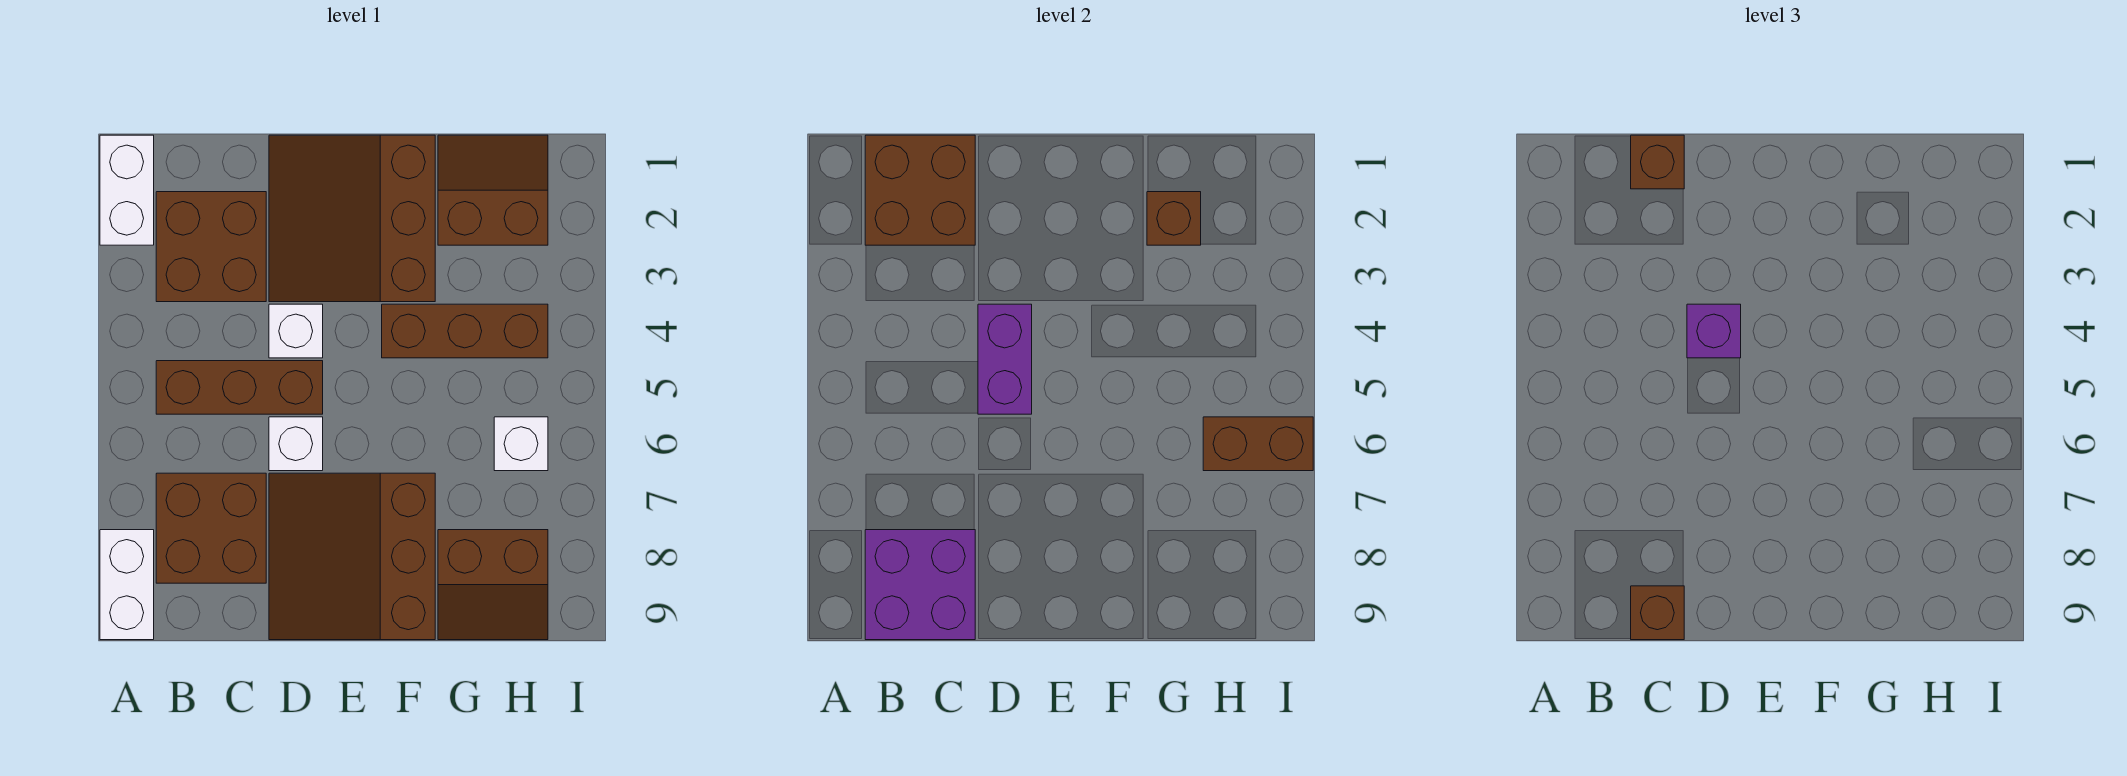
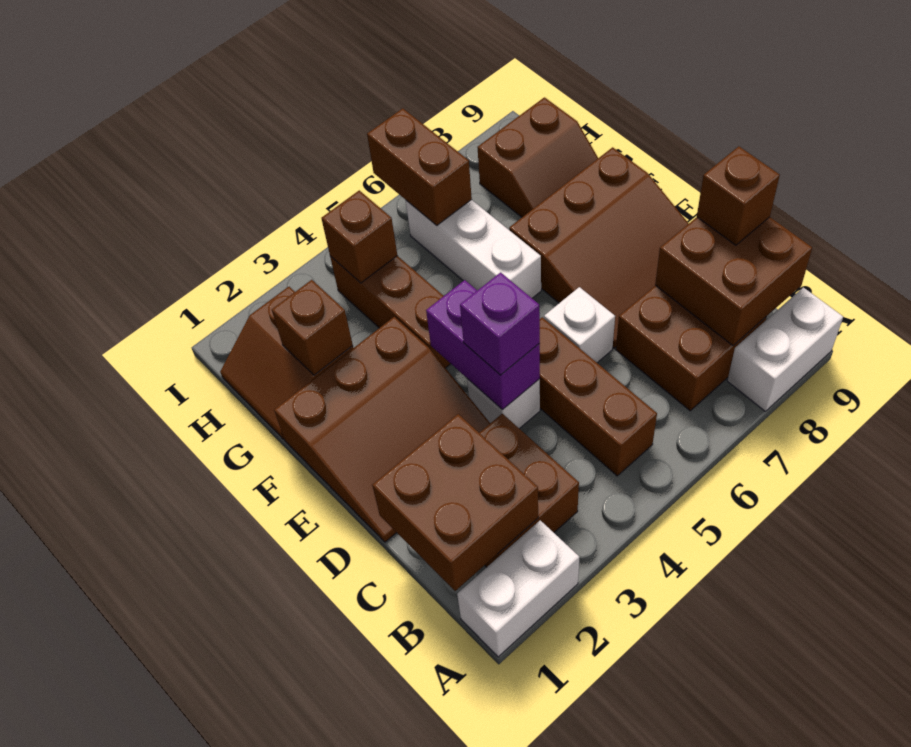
purple brick B8:C9 level 2 -> brown brick B8:C9 level 2
brown brick C1 level 3 -> brown brick H4 level 2
purple brick D4:D5 level 2 -> purple brick D4:E4 level 2
brown slope G8:H9 level 1 top 8 -> brown slope G8:H9 level 1 top H
white brick H6 level 1 -> white brick F6:H6 level 1

